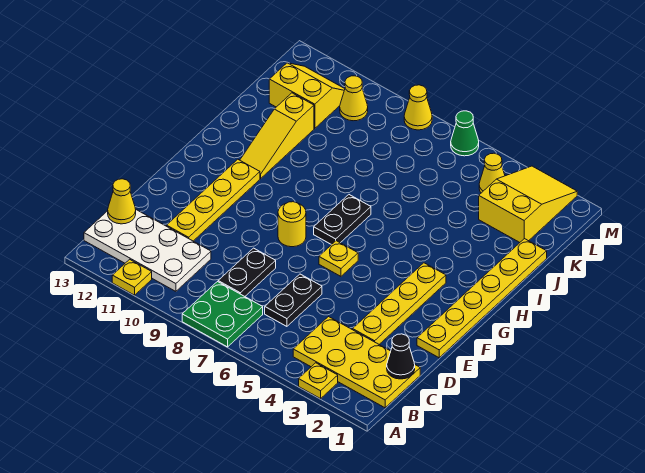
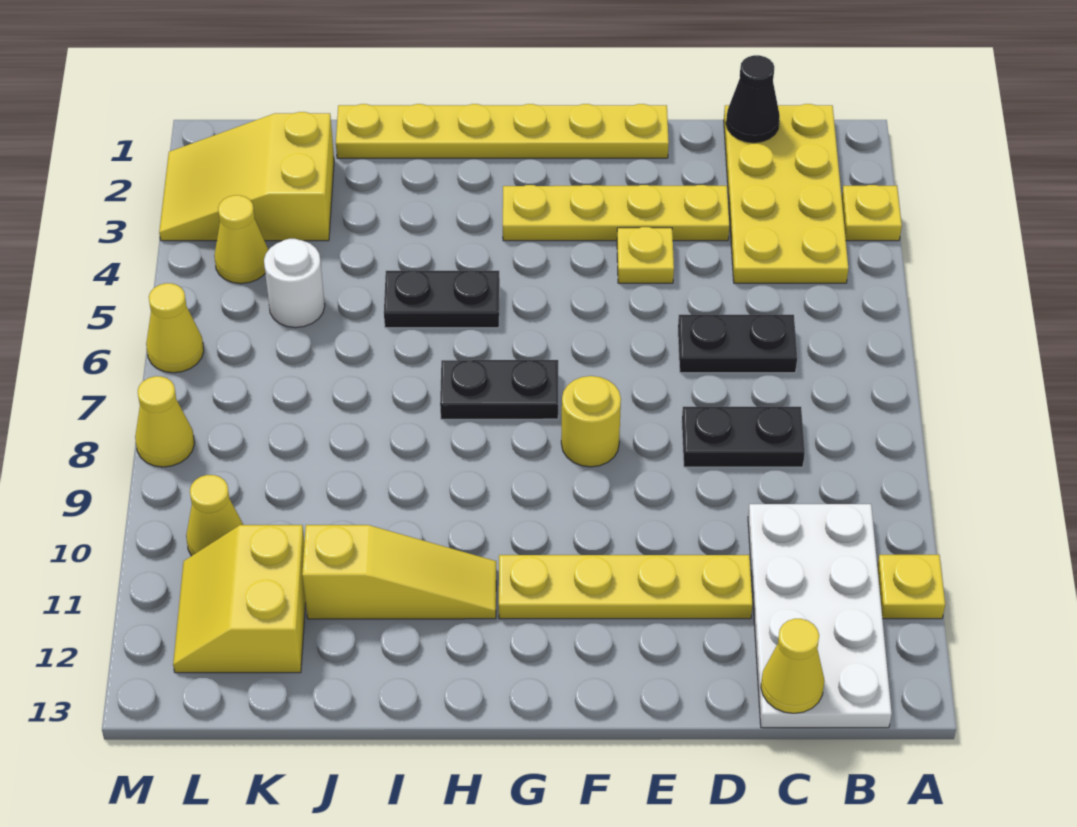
green plate A7:B8 level 1 -> none
yellow plate F6 level 1 -> yellow plate E4 level 1
none -> black plate H5:I5 level 1
none -> white round brick K5 level 1
green cone M6 level 1 -> yellow cone M6 level 1

